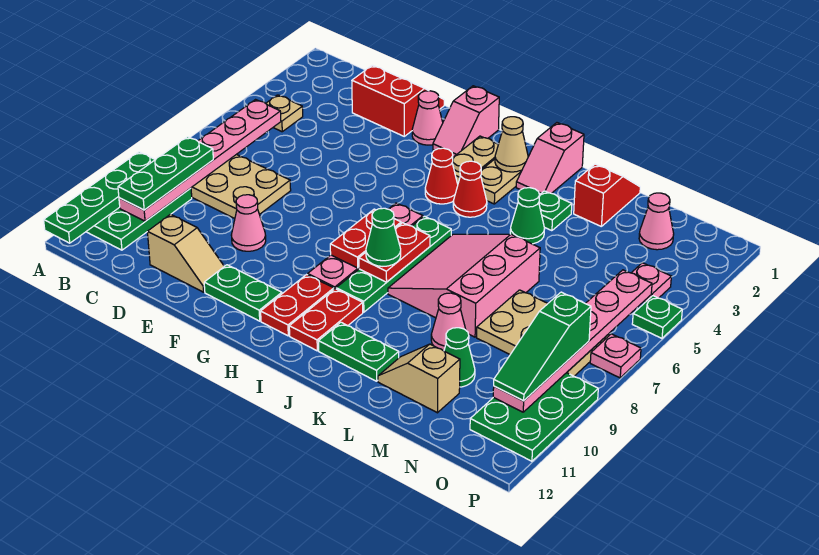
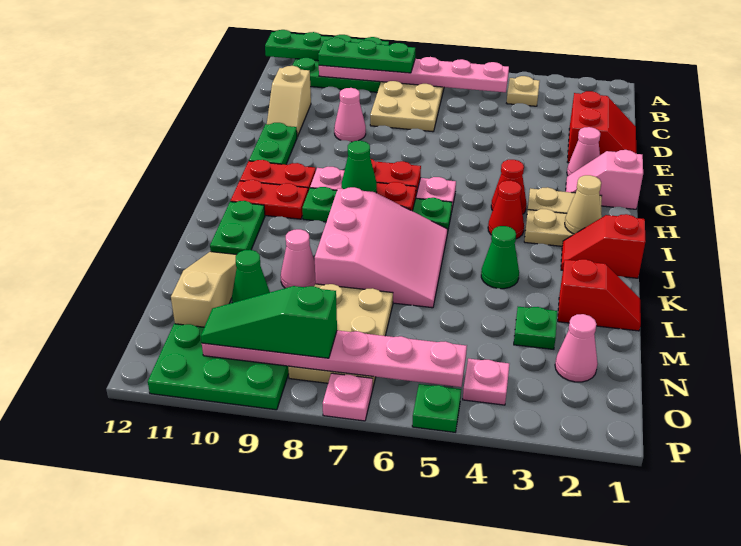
pink slope J1:J2 level 1 top 1 -> red slope J1:J2 level 1 top 1
pink slope J6:L8 level 1 top L -> pink slope J6:L8 level 1 top 8
green plate K3 level 1 -> green plate M3 level 1
tan slope L11:M11 level 1 top M -> tan slope L11:N11 level 1 top N

